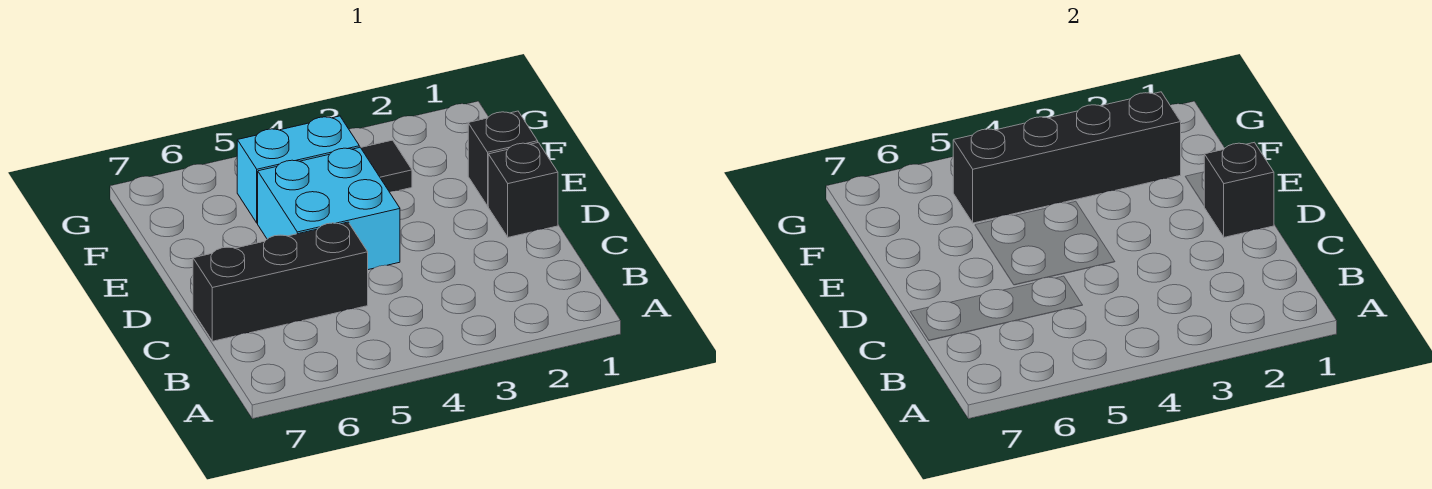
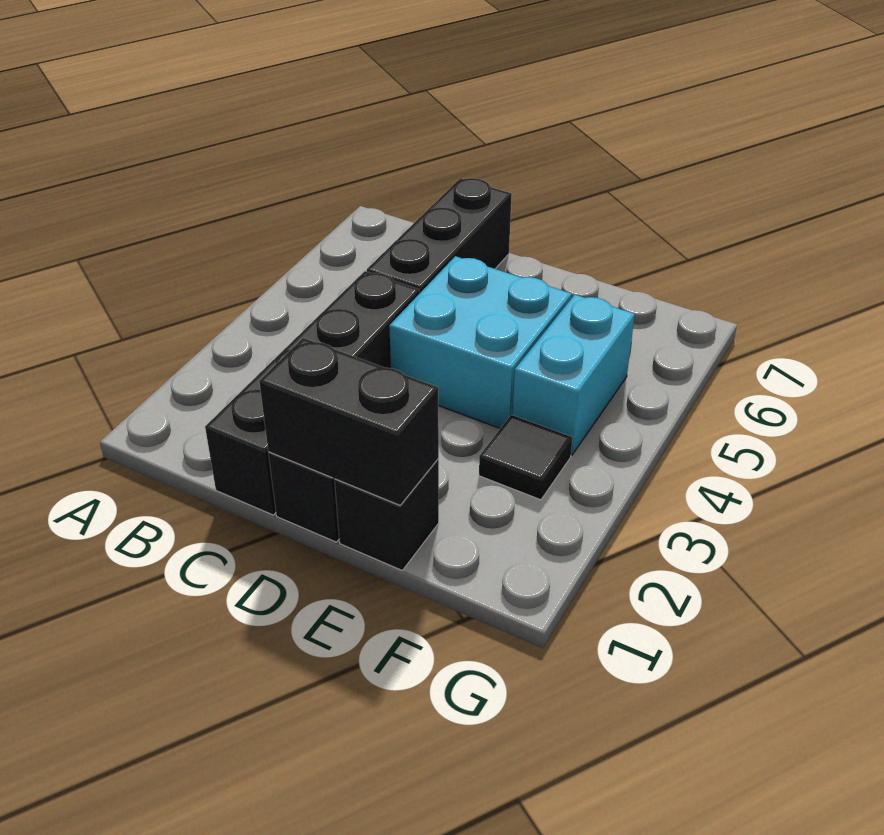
black brick D1 level 2 -> black brick D1:E1 level 2
black brick F2:F5 level 2 -> black brick C1:C4 level 1

